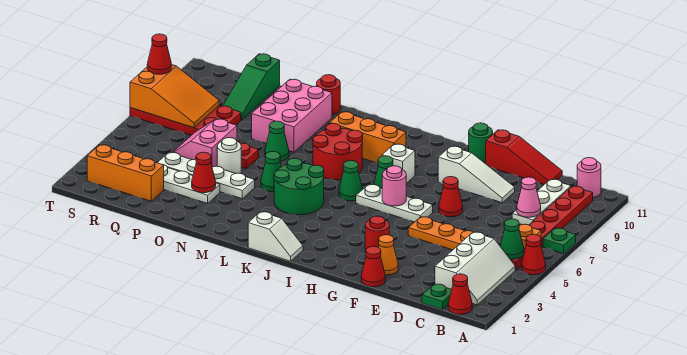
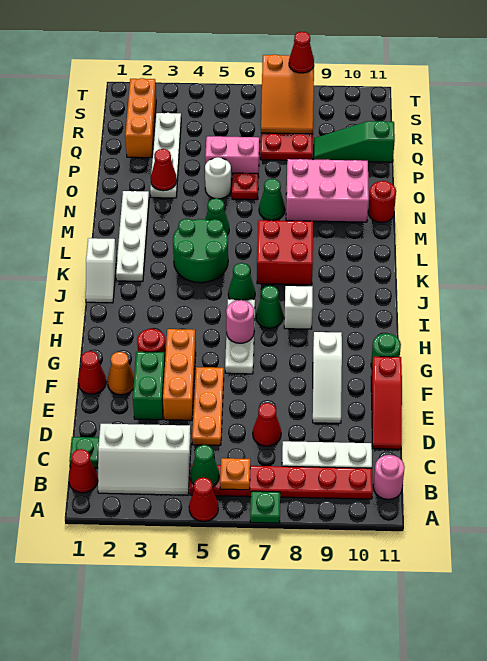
pink cone C8 level 2 -> none
none -> green brick E3:F3 level 1
red cone F7 level 1 -> red cone D7 level 1
orange brick J9:L9 level 1 -> orange brick E4:G4 level 1
red round brick K7:L8 level 1 -> red brick K7:L8 level 1
white plate N4:Q4 level 1 -> white plate K2:N2 level 1

